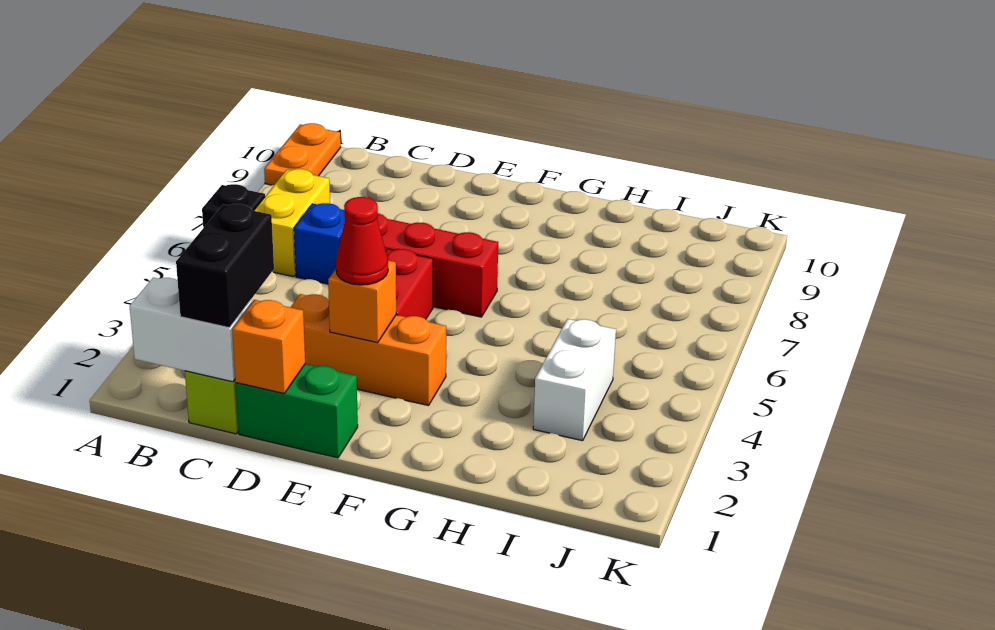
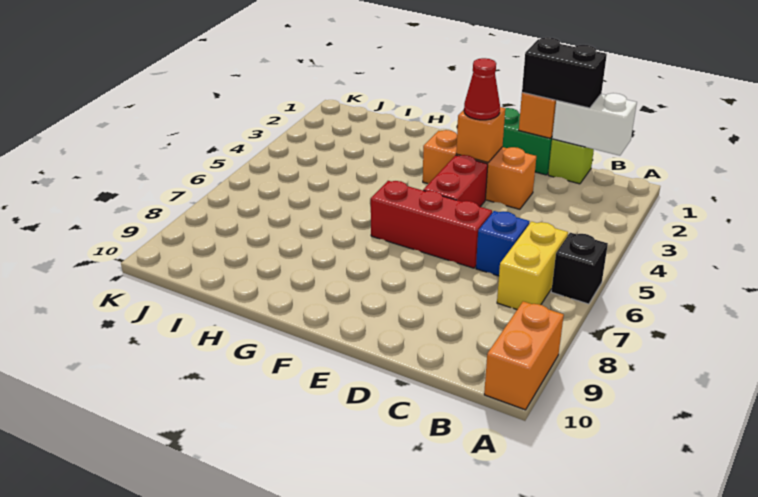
orange plate A9:A10 level 1 -> orange brick A9:A10 level 1
black brick C1:C2 level 3 -> black brick C1:D1 level 3
white brick I3:I4 level 1 -> none

